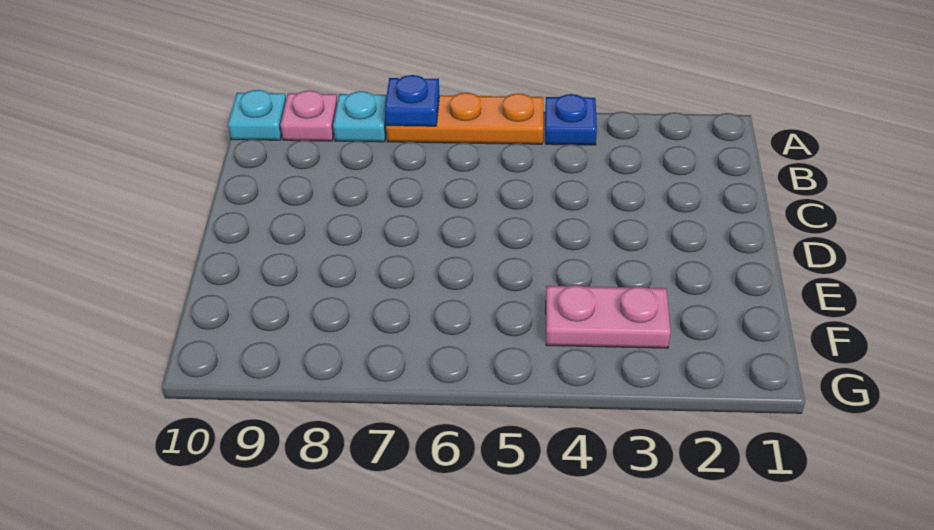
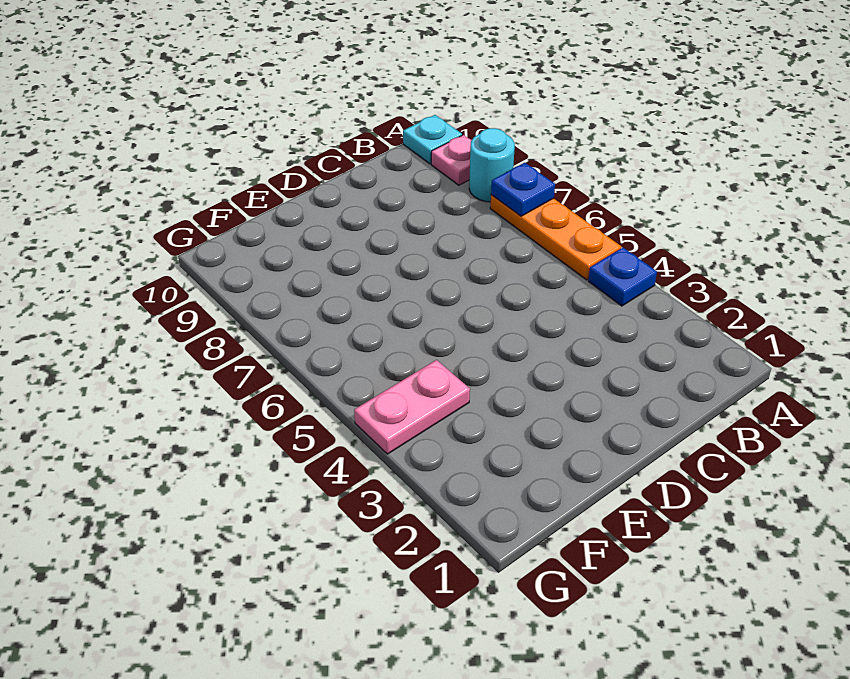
cyan plate A8 level 1 -> cyan round brick A8 level 1
pink plate F3:F4 level 1 -> pink plate F4:G4 level 1

